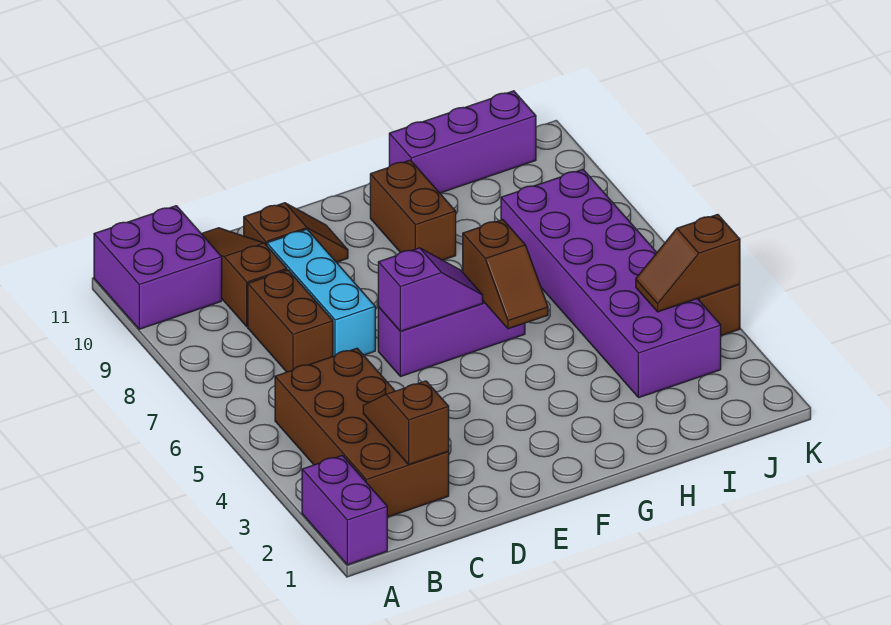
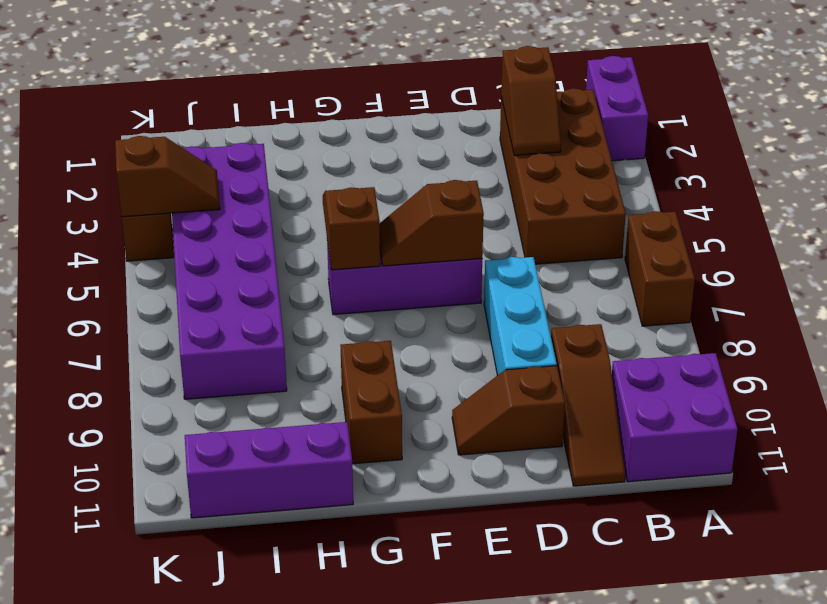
brown brick C7:C8 level 1 -> brown brick A6:A7 level 1
purple slope E6:F6 level 2 top E -> brown slope E6:F6 level 2 top E

